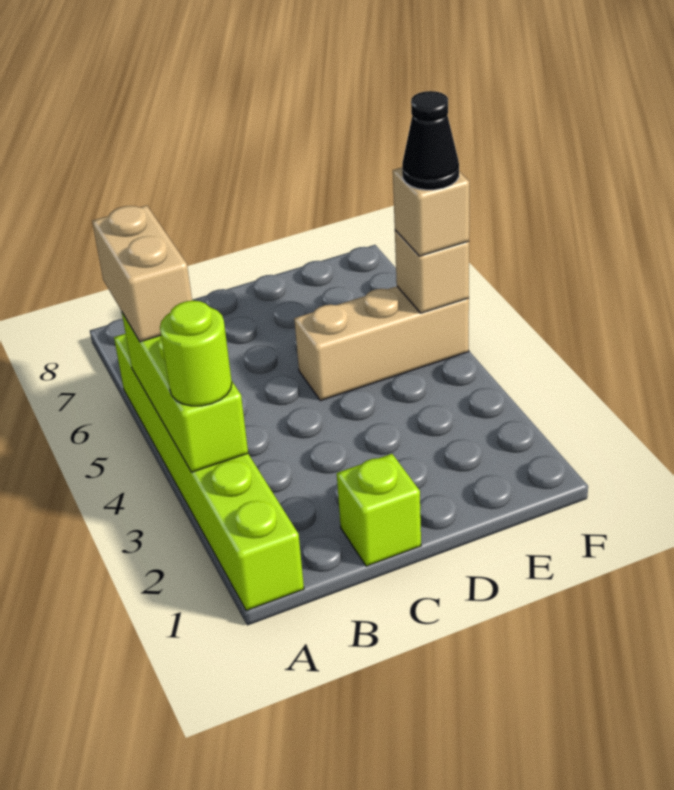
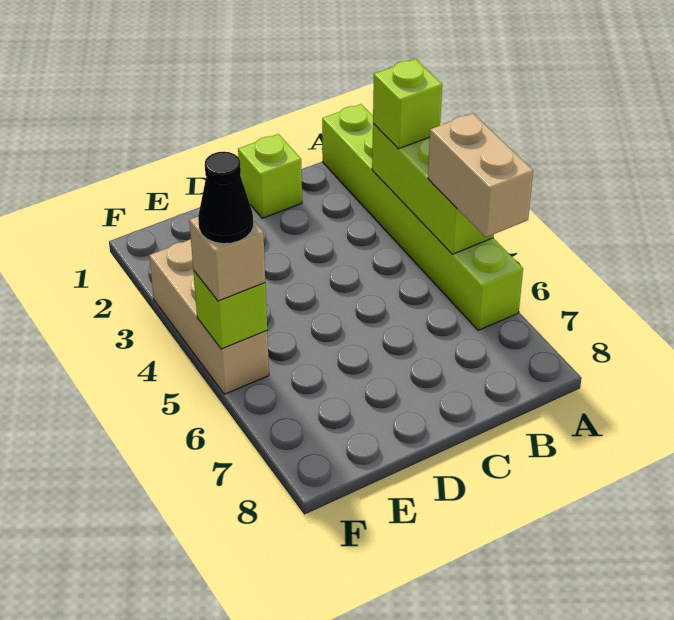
lime round brick A3 level 3 -> lime brick A3 level 3
tan brick D5:F5 level 1 -> tan brick F3:F5 level 1
tan brick F5 level 2 -> lime brick F5 level 2

